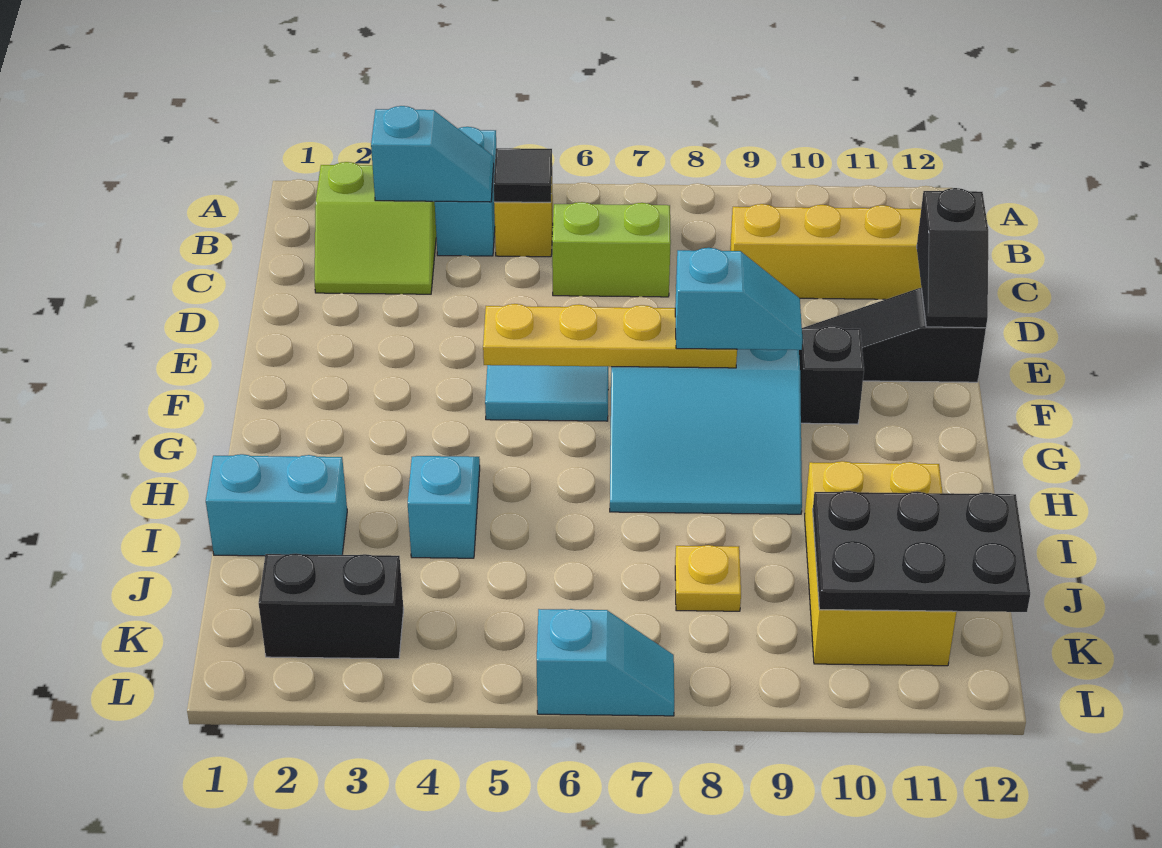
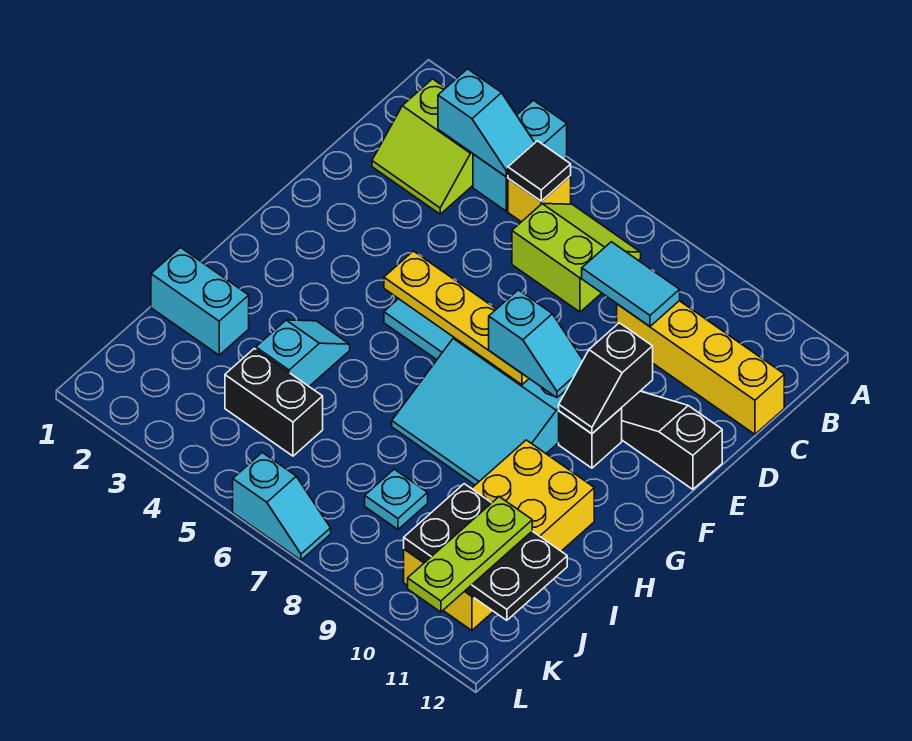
none -> cyan tile C8:C9 level 2
black slope D12:E12 level 2 top D -> black slope E10:F10 level 2 top E
yellow brick I10:K11 level 1 -> yellow brick H10:K11 level 1
yellow plate J8 level 1 -> cyan plate J8 level 1
none -> lime plate J11:L11 level 3
black brick K2:K3 level 1 -> black brick J4:J5 level 1

